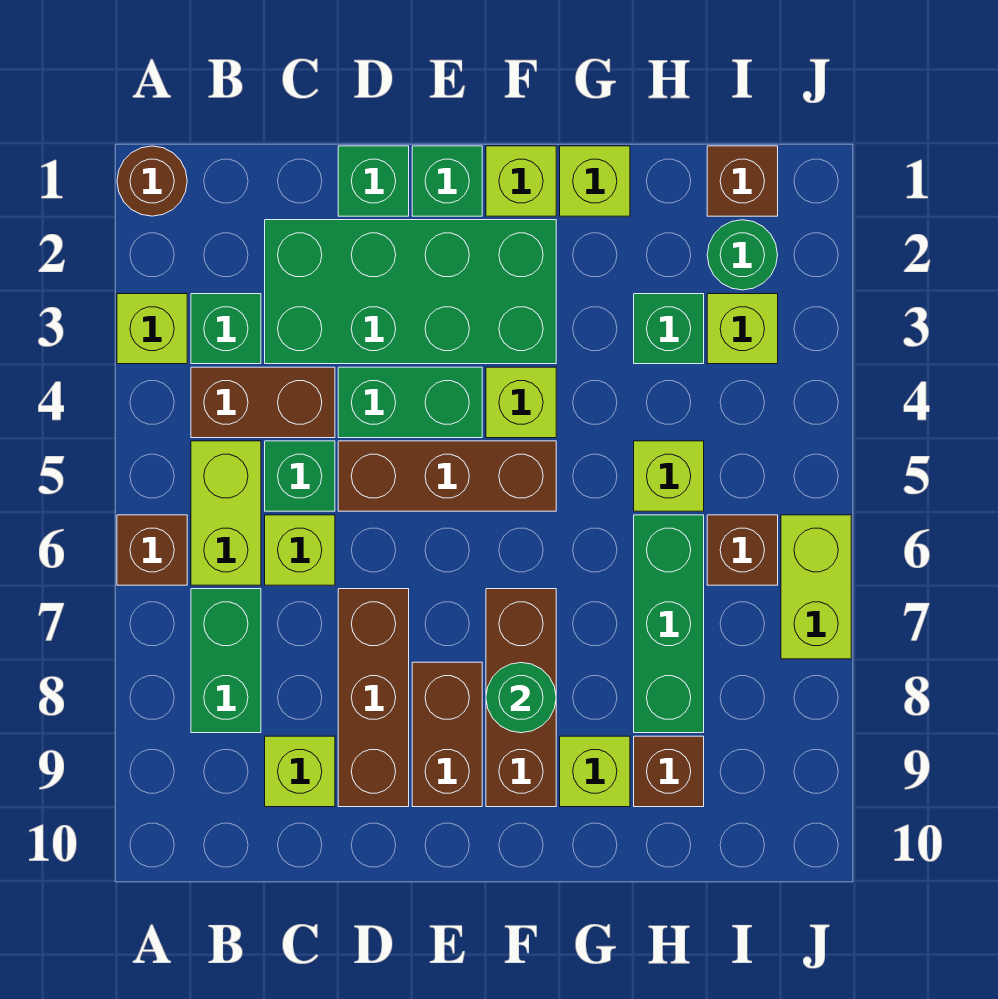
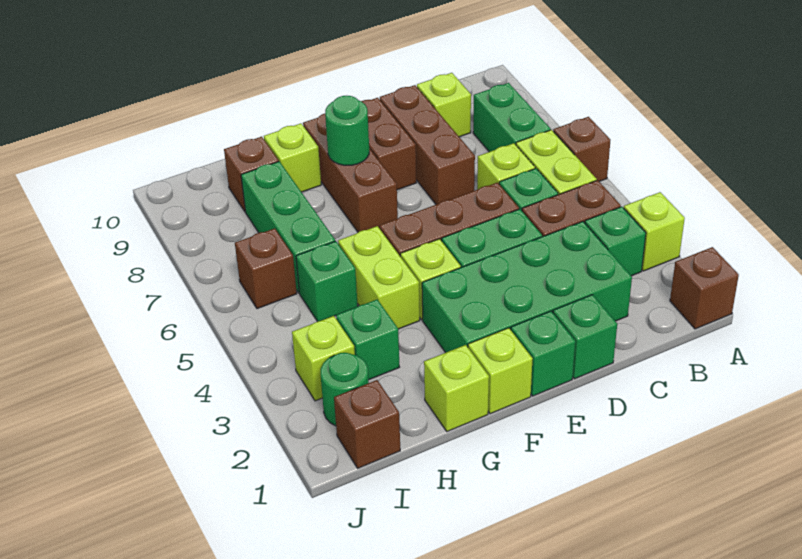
brown round brick A1 level 1 -> brown brick A1 level 1
lime brick H5 level 1 -> green brick H5 level 1
lime brick J6:J7 level 1 -> lime brick G4:G5 level 1

